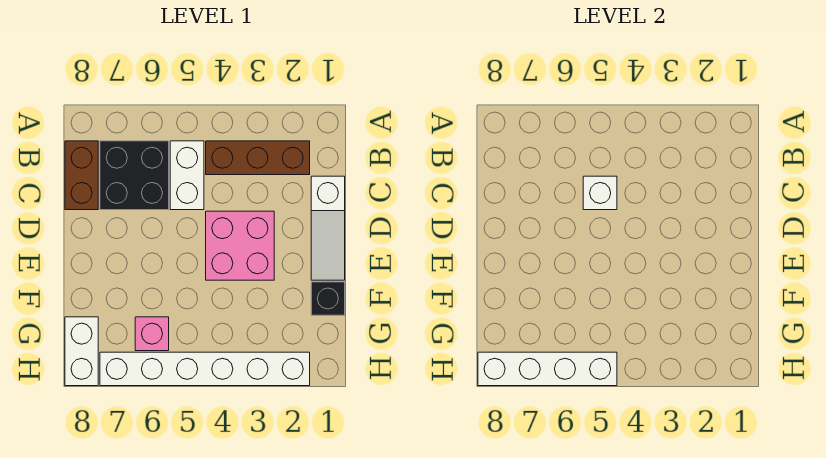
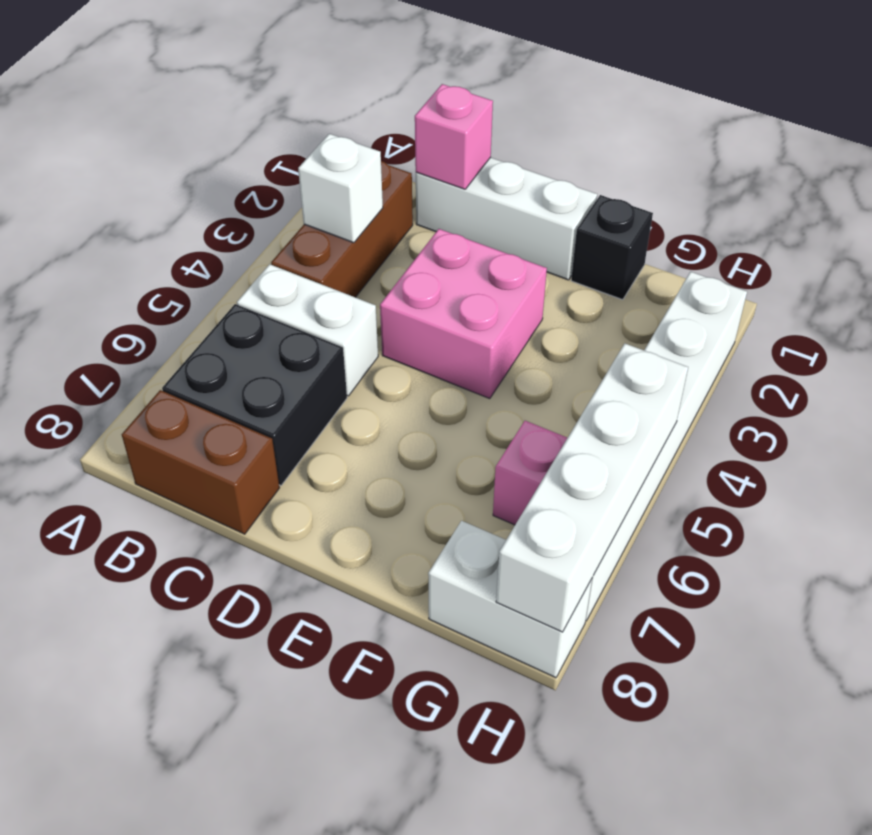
white slope C1:E1 level 1 top C -> white brick C1:E1 level 1
none -> pink brick C1 level 2
white brick C5 level 2 -> white brick B3 level 2

